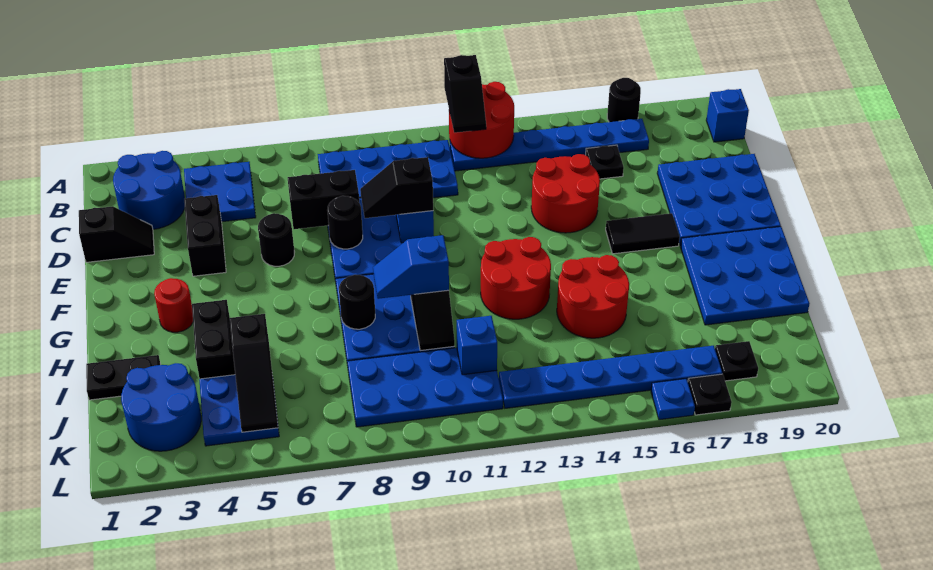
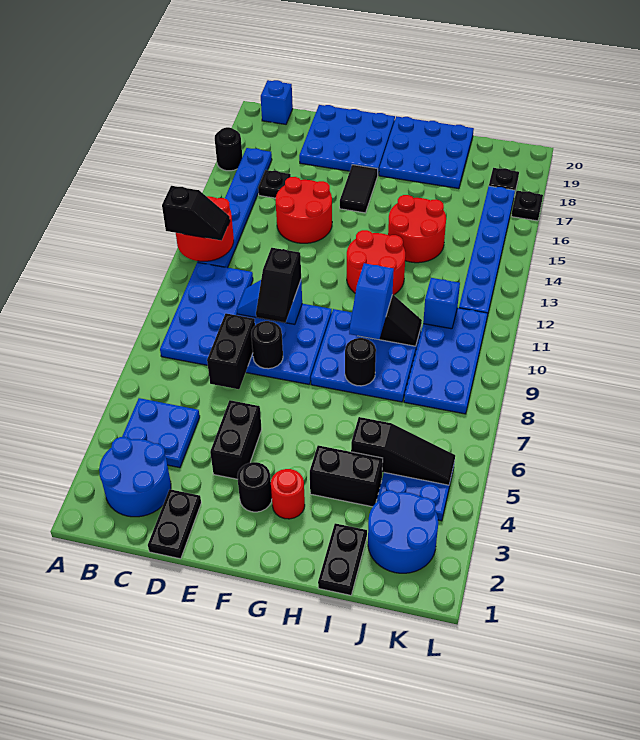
black slope D1:D2 level 1 top 1 -> black plate D1:D2 level 1
black brick D4:E4 level 1 -> black brick E4:E5 level 1
black round brick E6 level 1 -> black round brick F3 level 1
blue plate L16 level 1 -> none

